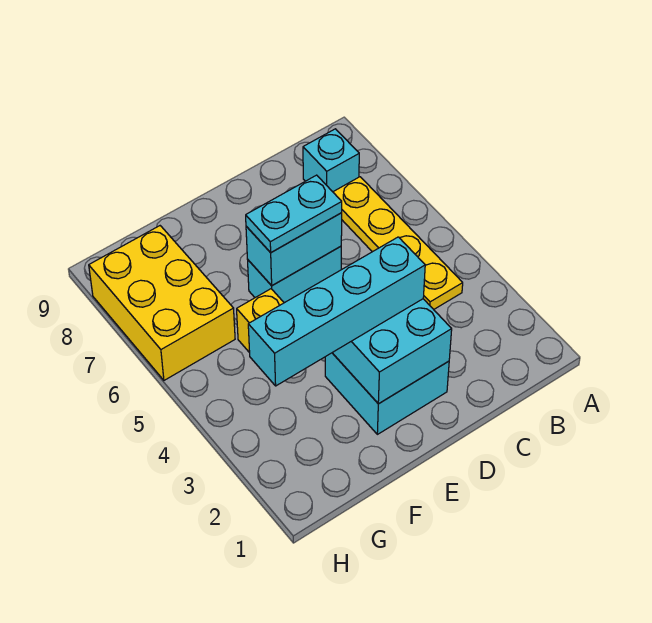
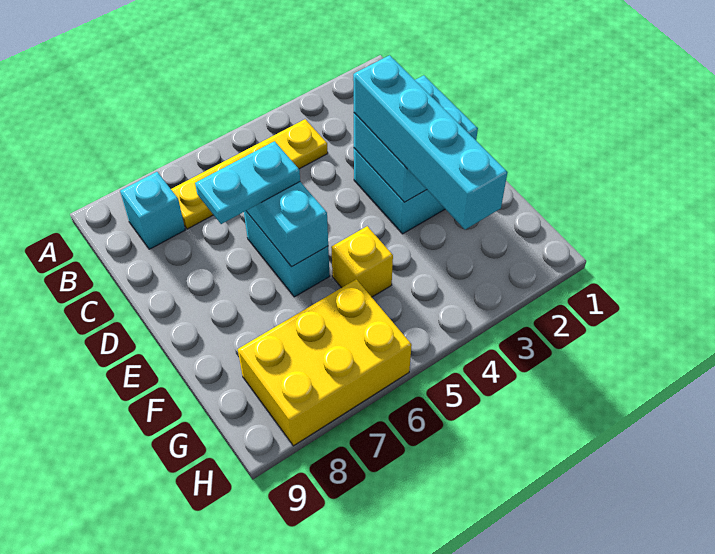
cyan plate D6:E6 level 3 -> cyan plate D6:D7 level 3

